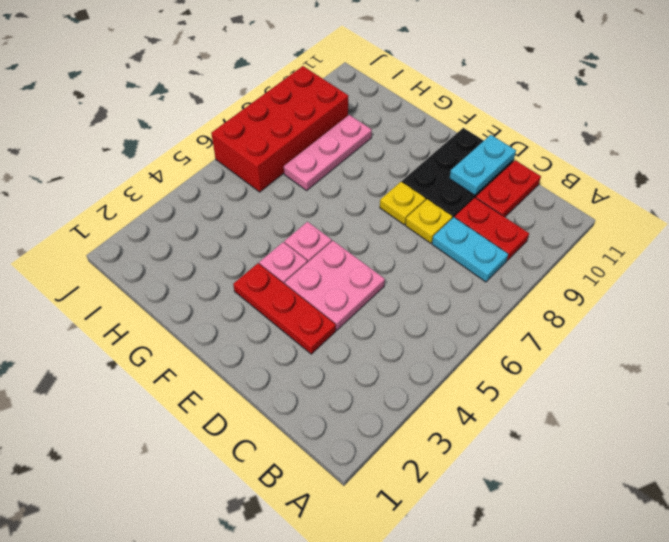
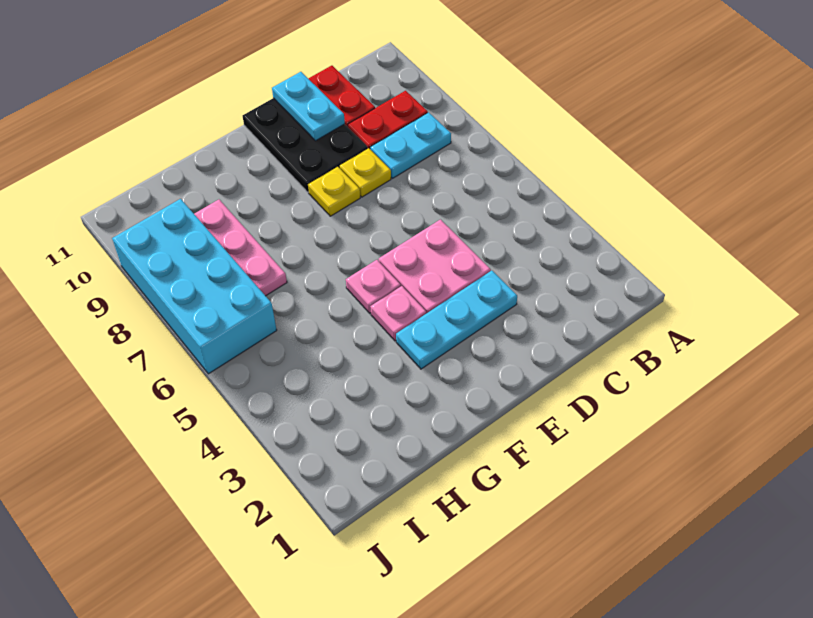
red plate D3:F3 level 1 -> cyan plate D3:F3 level 1
red brick I6:J9 level 1 -> cyan brick I6:J9 level 1

